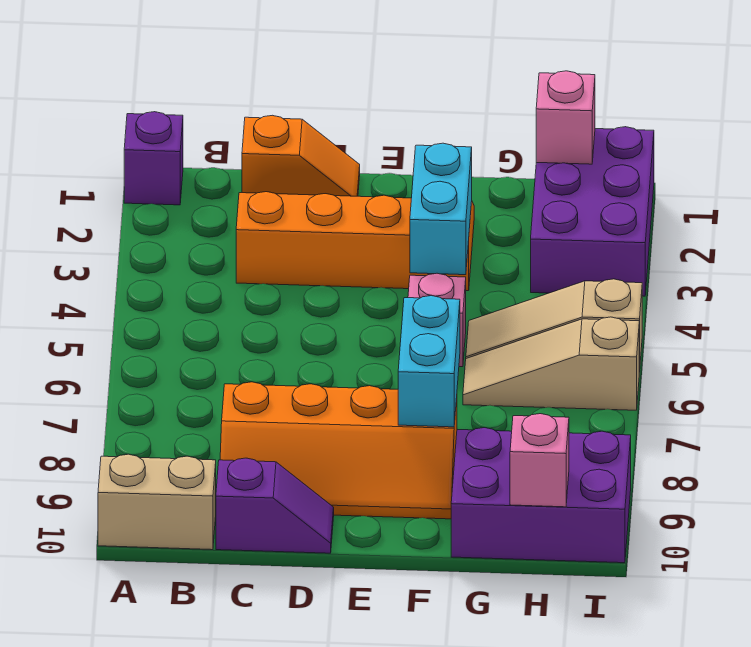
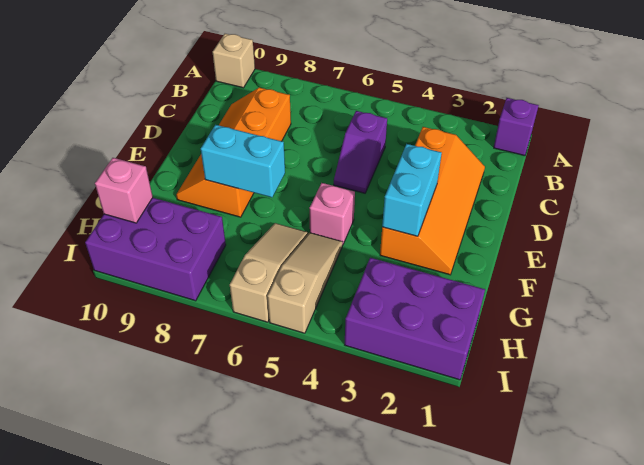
tan brick A10:B10 level 1 -> tan brick A10 level 1
orange slope C1:D1 level 1 top C -> none
purple slope C10:D10 level 1 top C -> purple slope C5:D5 level 1 top C
cyan brick F3:F4 level 2 -> cyan brick E3:F3 level 2
purple brick G9:I10 level 1 -> purple brick H8:I10 level 1
pink brick H1 level 2 -> none

